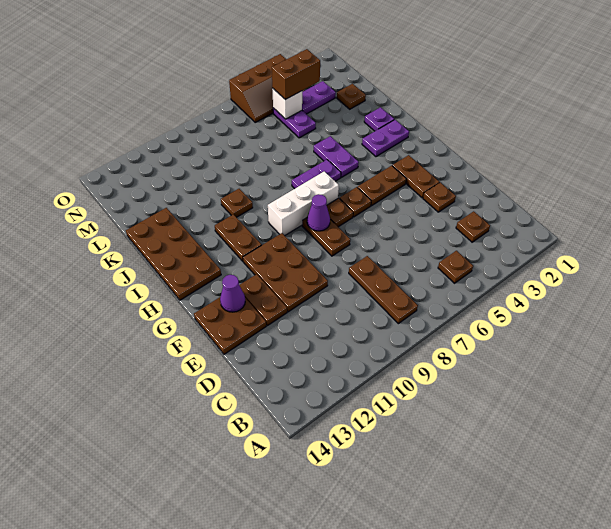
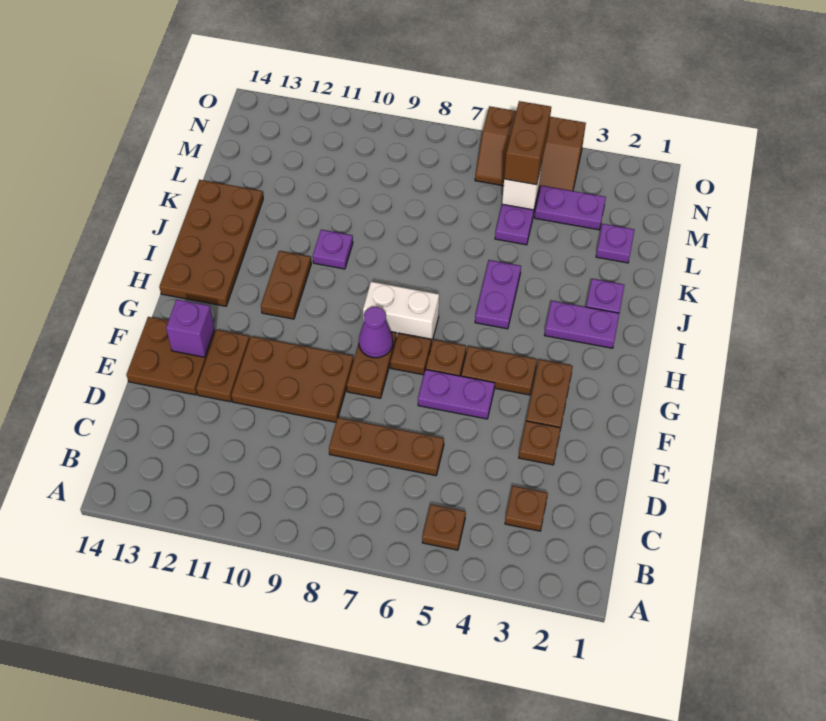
brown plate B8:D8 level 1 -> brown plate D6:D8 level 1
brown plate E10:G11 level 1 -> brown plate E9:F11 level 1
purple cone F13 level 2 -> purple brick F13 level 2
white brick H7:H9 level 1 -> white brick H7:H8 level 1
purple plate I6:I7 level 1 -> purple plate F5:F6 level 1
brown plate J10 level 1 -> purple plate J10 level 1
brown plate L2 level 1 -> purple plate L2 level 1
brown brick M4:M5 level 3 -> brown brick M5:N5 level 3

